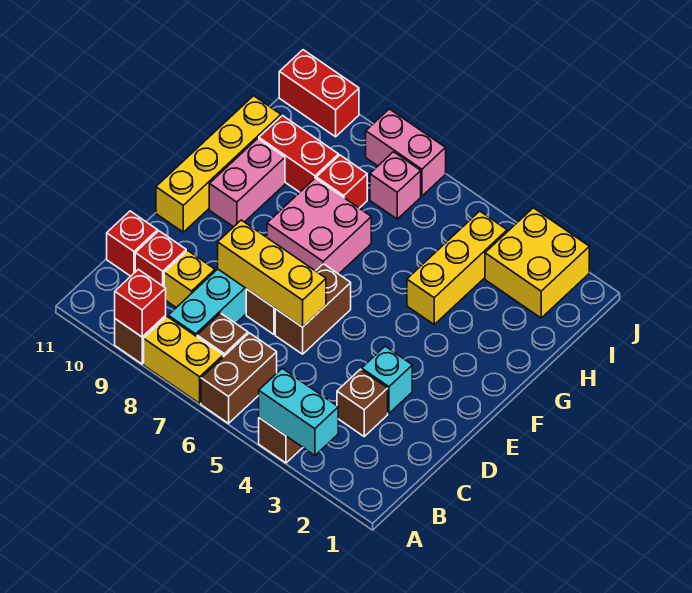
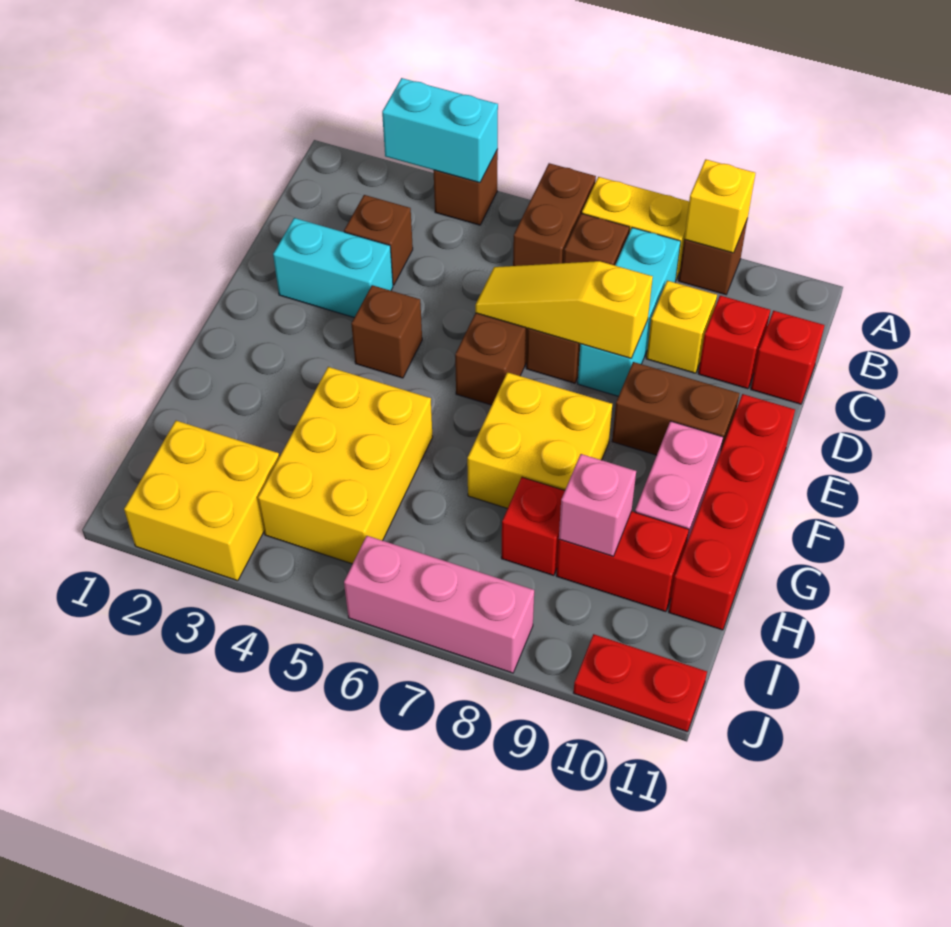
red brick A9 level 2 -> yellow brick A9 level 2
cyan brick D3 level 1 -> cyan brick D2:D3 level 1
yellow brick D6:D8 level 2 -> yellow slope D6:D8 level 2 top 8
none -> brown brick E4 level 1
none -> brown brick E9:E10 level 1
yellow brick E11:H11 level 1 -> red brick E11:H11 level 1
pink brick F7:G8 level 1 -> yellow brick F7:G8 level 1
yellow brick G4:I4 level 1 -> yellow brick G4:I5 level 1
pink brick I7 level 1 -> pink brick H9 level 2
pink brick J7:J8 level 1 -> pink brick J6:J8 level 1
red brick J10:J11 level 1 -> red plate J10:J11 level 1

